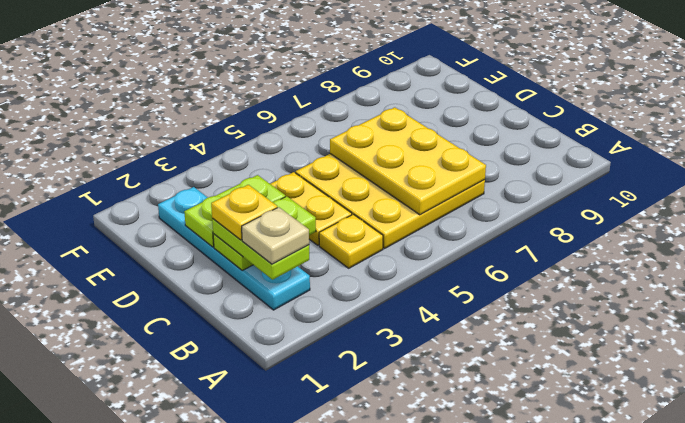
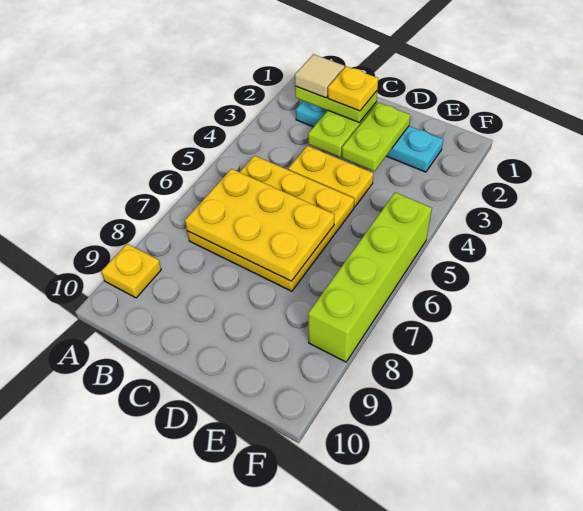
tan plate B2 level 4 -> tan tile B2 level 4
yellow plate B4 level 1 -> yellow plate A9 level 1
none -> lime brick F5:F8 level 1

